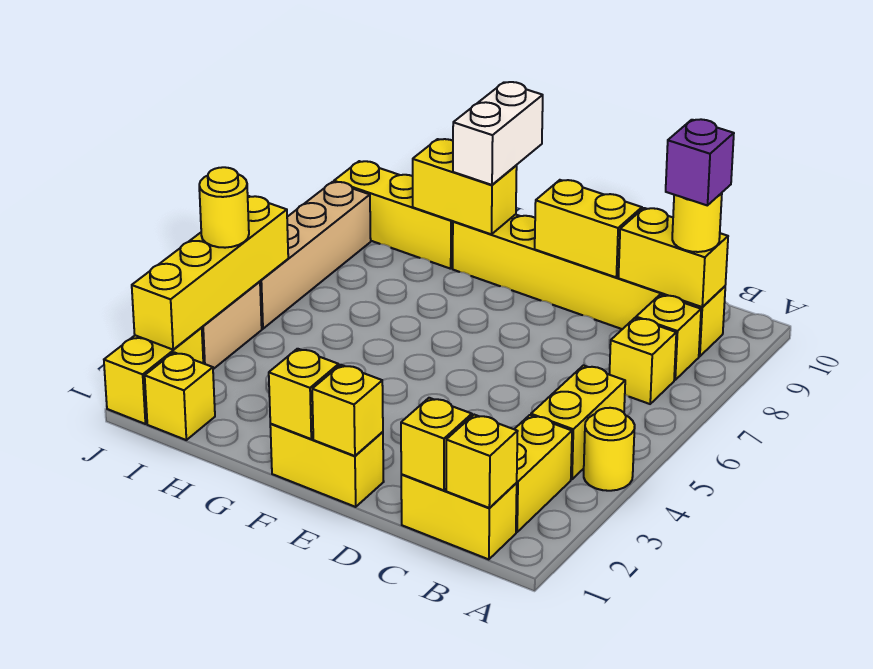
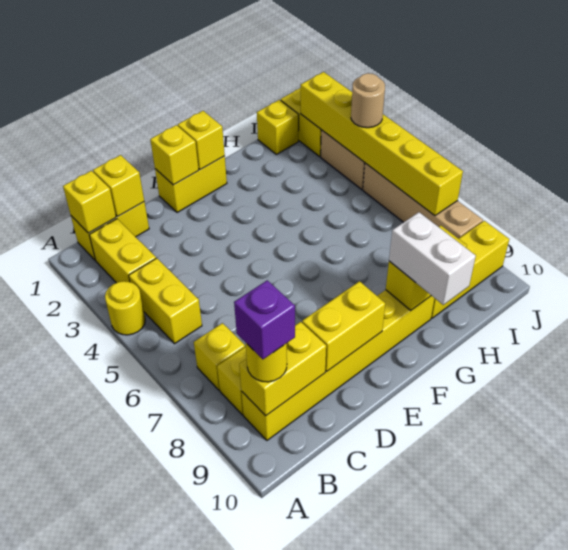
yellow brick J2:J5 level 2 -> yellow brick J2:J7 level 2
yellow round brick J4 level 3 -> tan round brick J4 level 3

